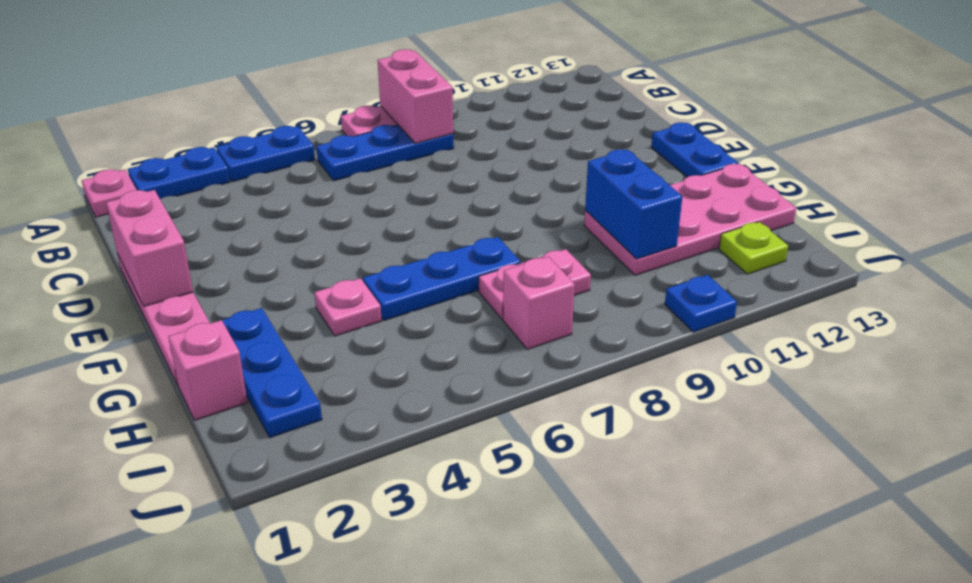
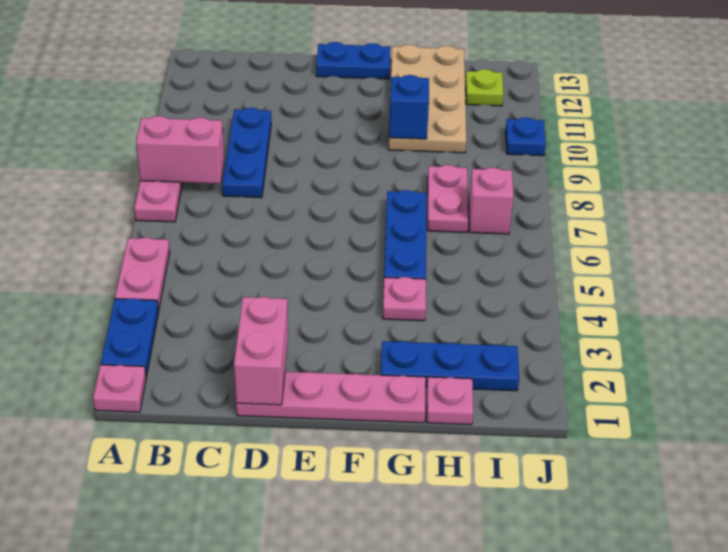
blue plate A4:A5 level 1 -> pink plate A4:A5 level 1
blue plate B6:B8 level 1 -> blue plate C8:C10 level 1
pink brick D1:E1 level 2 -> pink brick D1:D2 level 2
pink plate G10:H13 level 1 -> tan plate G10:H13 level 1
blue brick G10:H10 level 2 -> blue brick G10 level 2
pink brick H1 level 1 -> pink plate H1 level 1

